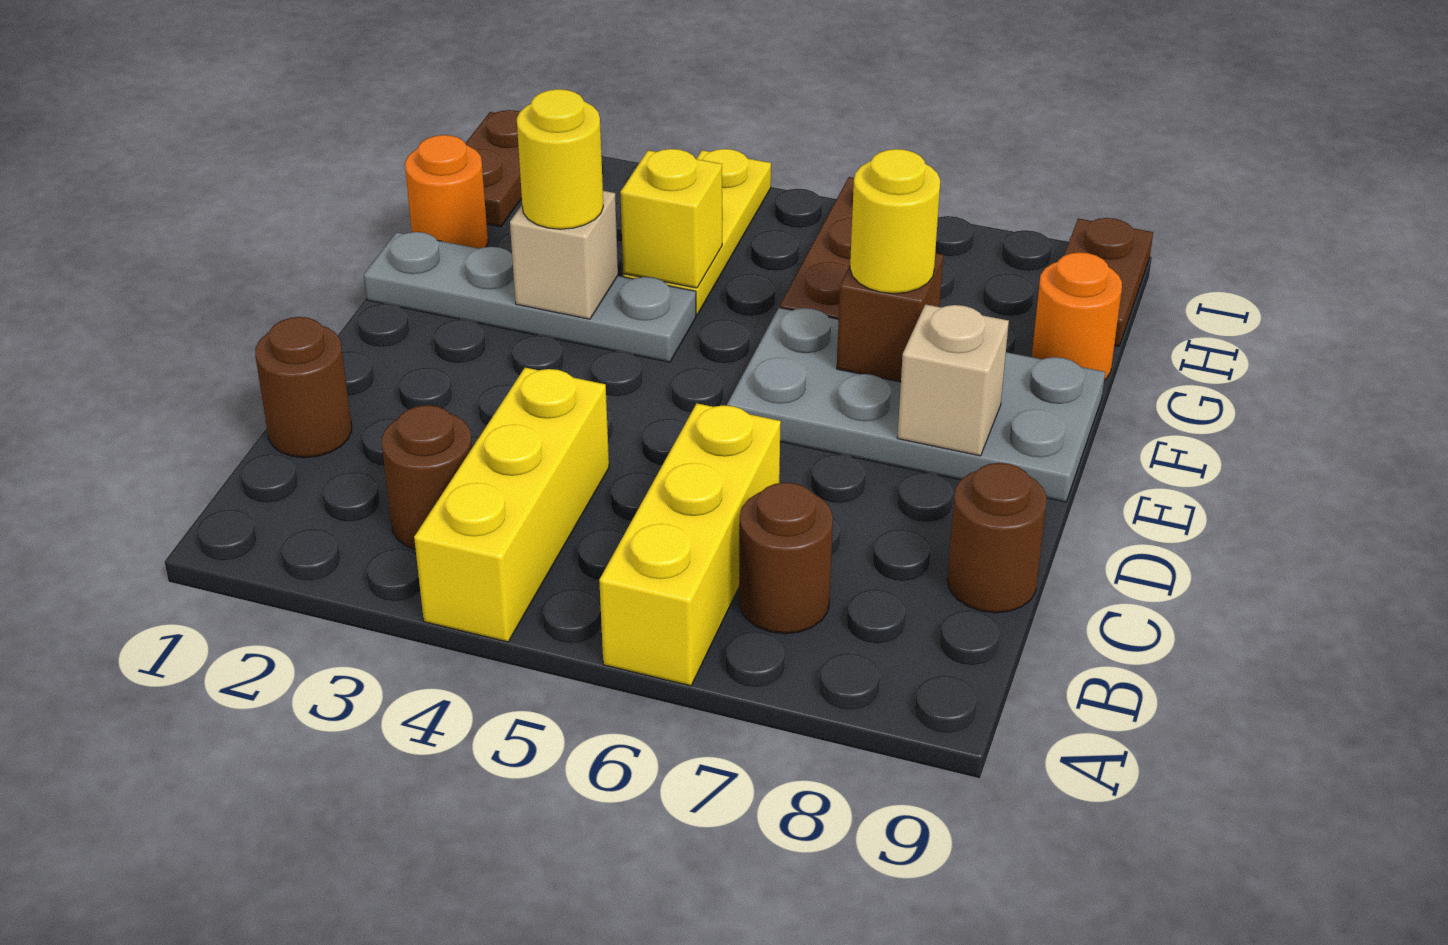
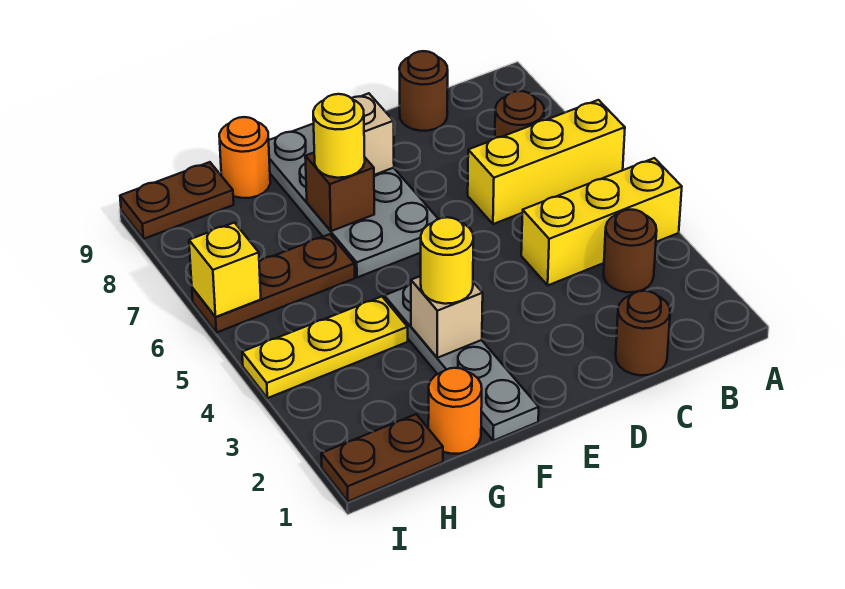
yellow brick G4 level 2 -> yellow brick I6 level 2

